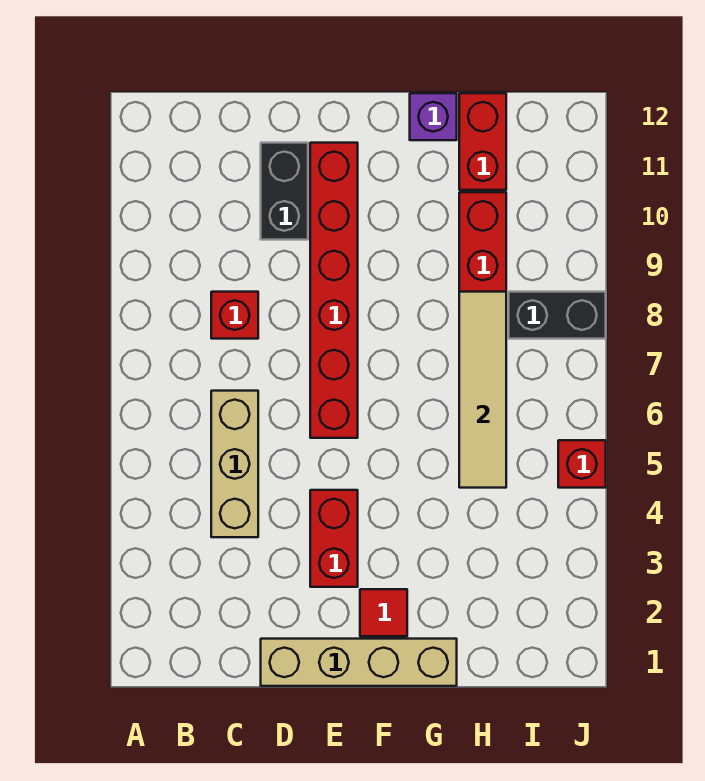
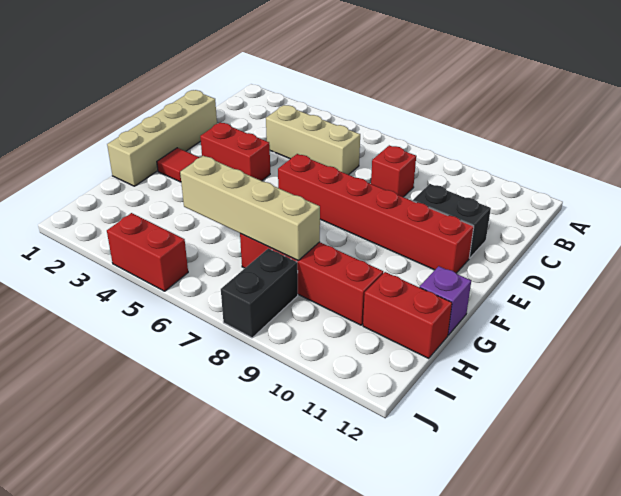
tan tile H5:H8 level 2 -> tan brick H5:H8 level 2
red brick J5 level 1 -> red brick J4:J5 level 1

